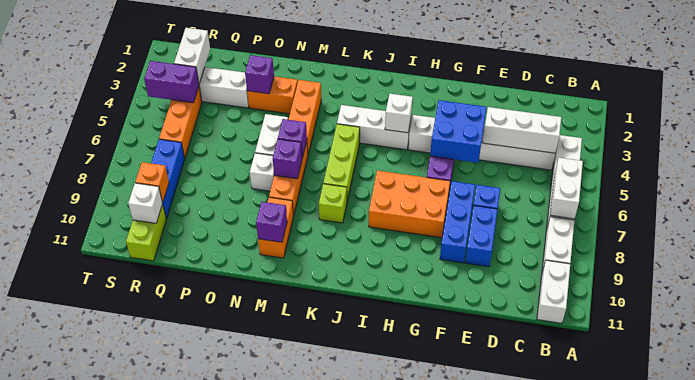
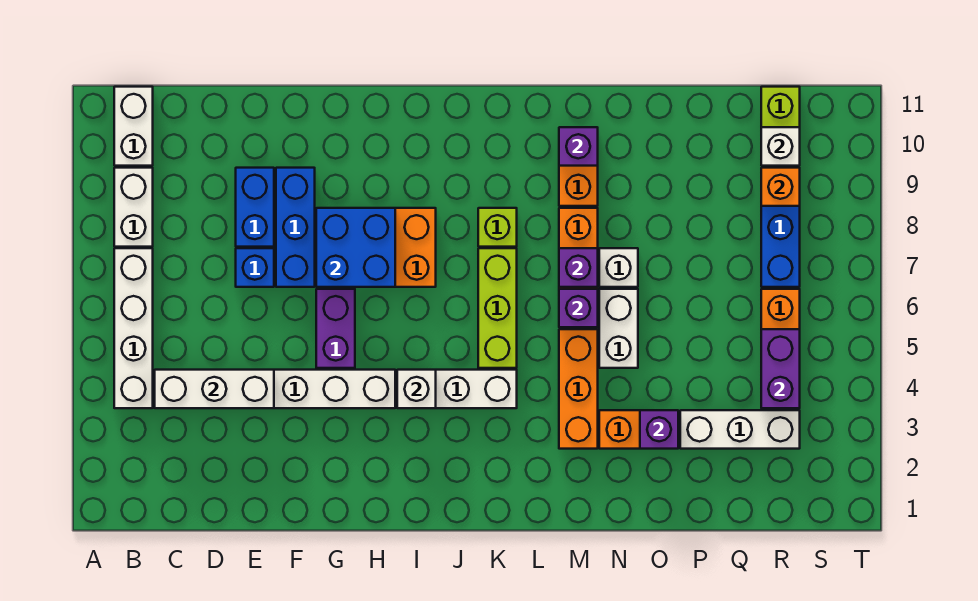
white brick B6:B7 level 2 -> none
blue brick F4:G5 level 2 -> blue brick G7:H8 level 2
white brick R2:R3 level 2 -> none
purple brick R4:S4 level 2 -> purple brick R4:R5 level 2

